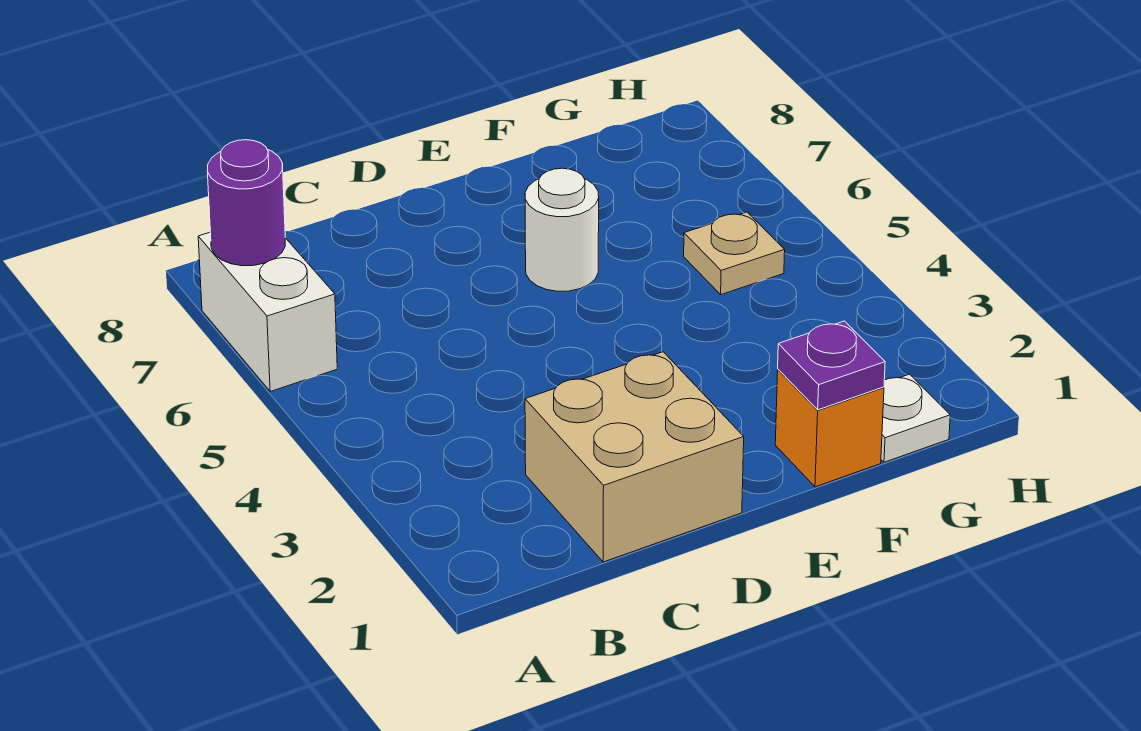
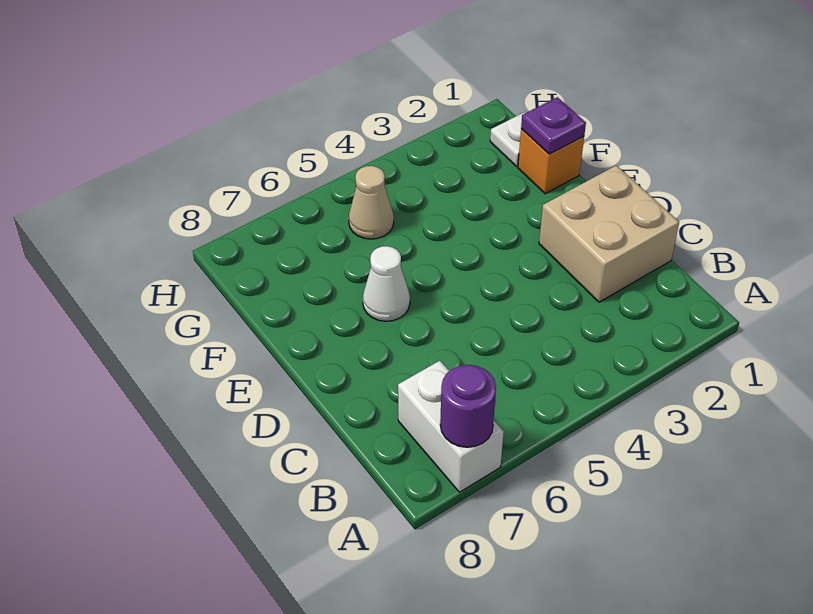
white brick A6:A7 level 1 -> white brick A7:B7 level 1
white round brick E6 level 1 -> white cone E6 level 1
tan plate G5 level 1 -> tan cone G5 level 1

